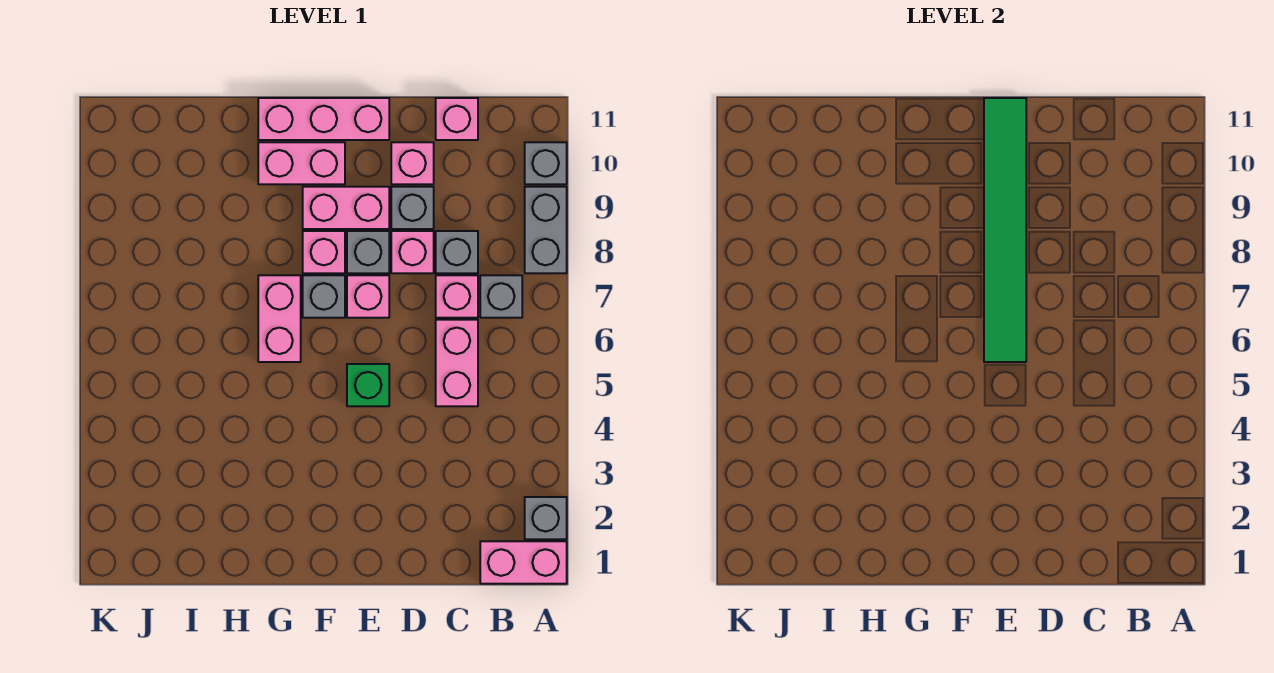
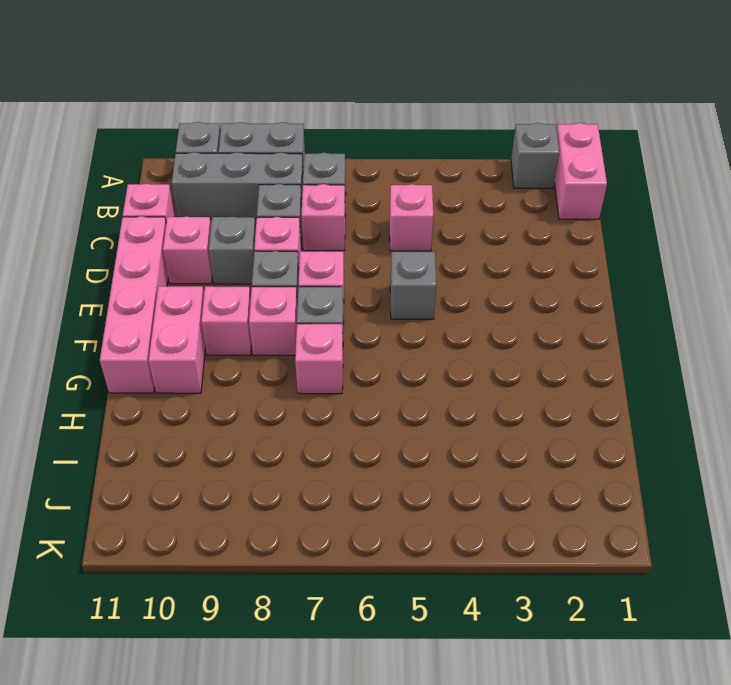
none -> grey brick B8:B10 level 1
pink brick C5:C6 level 1 -> pink brick C5 level 1
green brick E5 level 1 -> grey brick E5 level 1
green tile E6:E11 level 2 -> none
pink brick E9:F9 level 1 -> pink brick F9 level 1
pink brick E11:G11 level 1 -> pink brick D11:G11 level 1
pink brick G6:G7 level 1 -> pink brick G7 level 1

